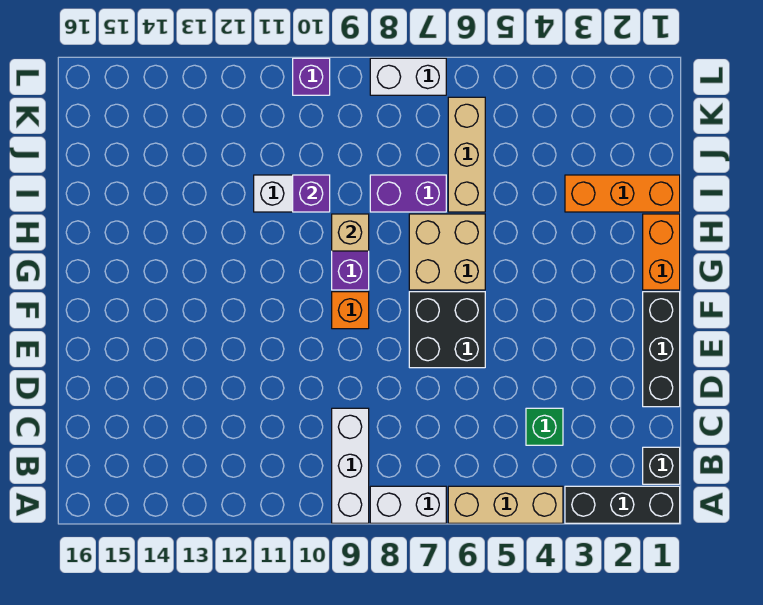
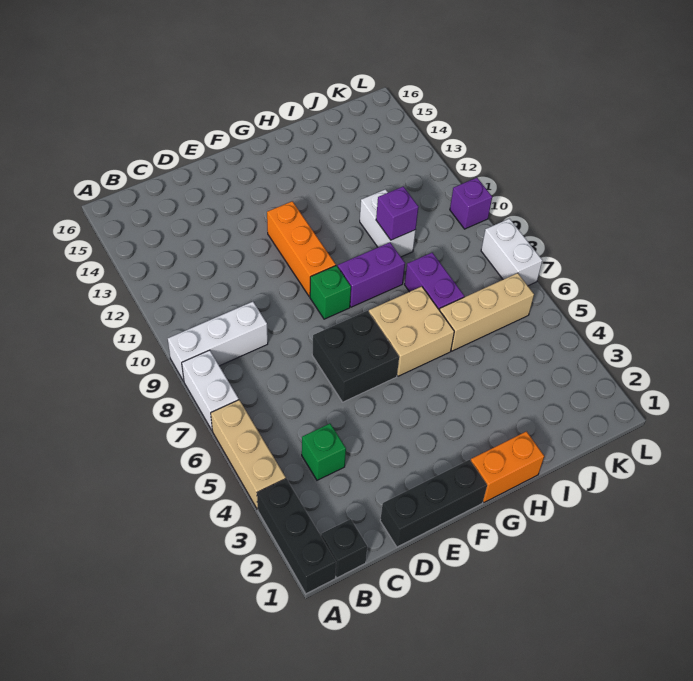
orange brick F9 level 1 -> green brick F9 level 1
tan brick H9 level 2 -> none
orange brick I1:I3 level 1 -> orange brick F10:F12 level 1

